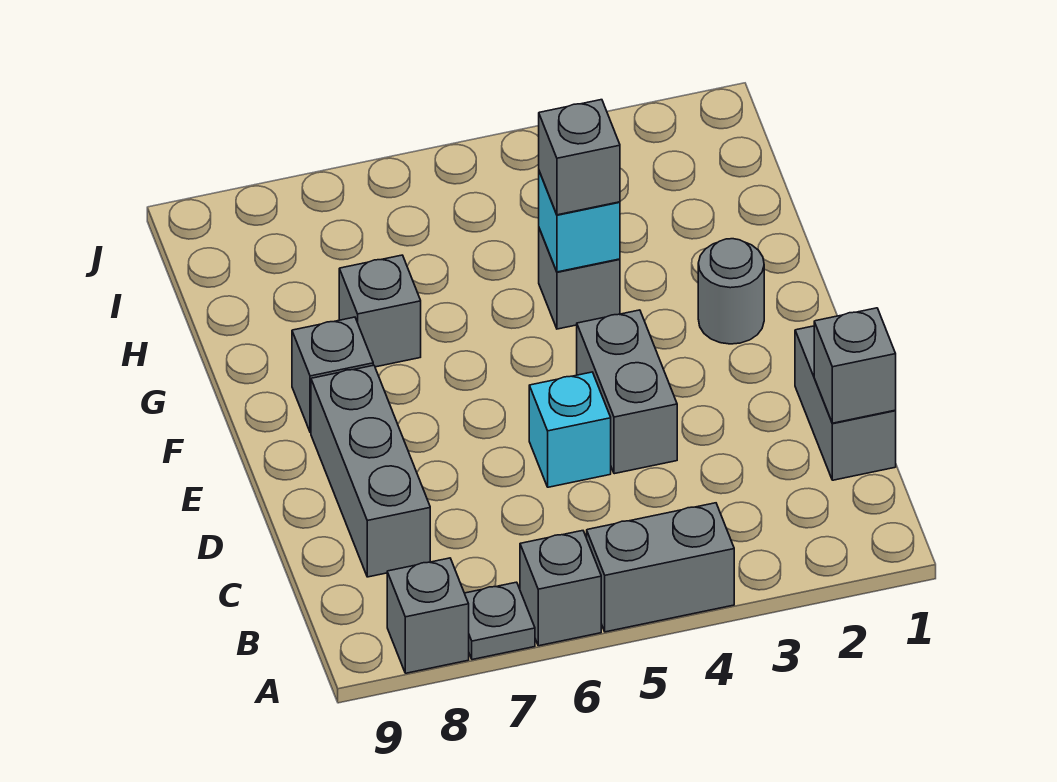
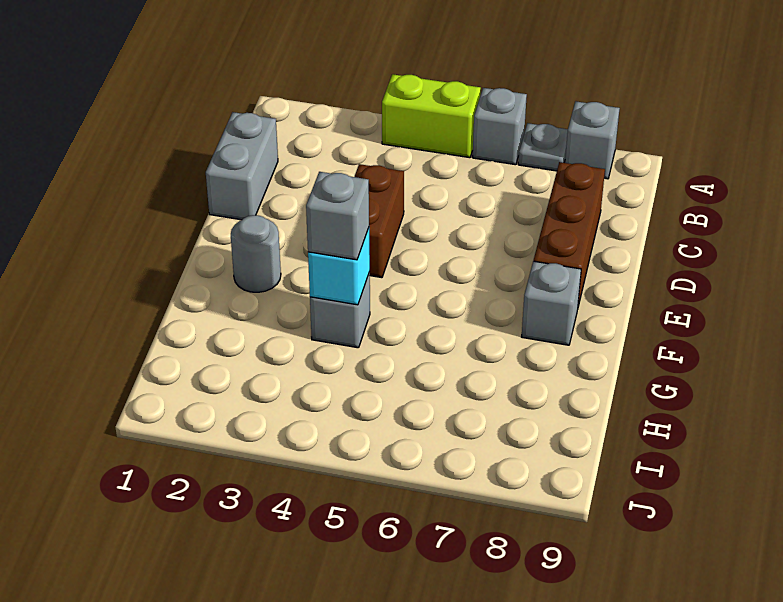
grey brick A4:A5 level 1 -> lime brick A4:A5 level 1
grey brick C1 level 2 -> none
grey brick C8:E8 level 1 -> brown brick C8:E8 level 1
grey brick D4:E4 level 1 -> brown brick D4:E4 level 1
cyan brick D5 level 1 -> none
grey brick G7 level 1 -> none

